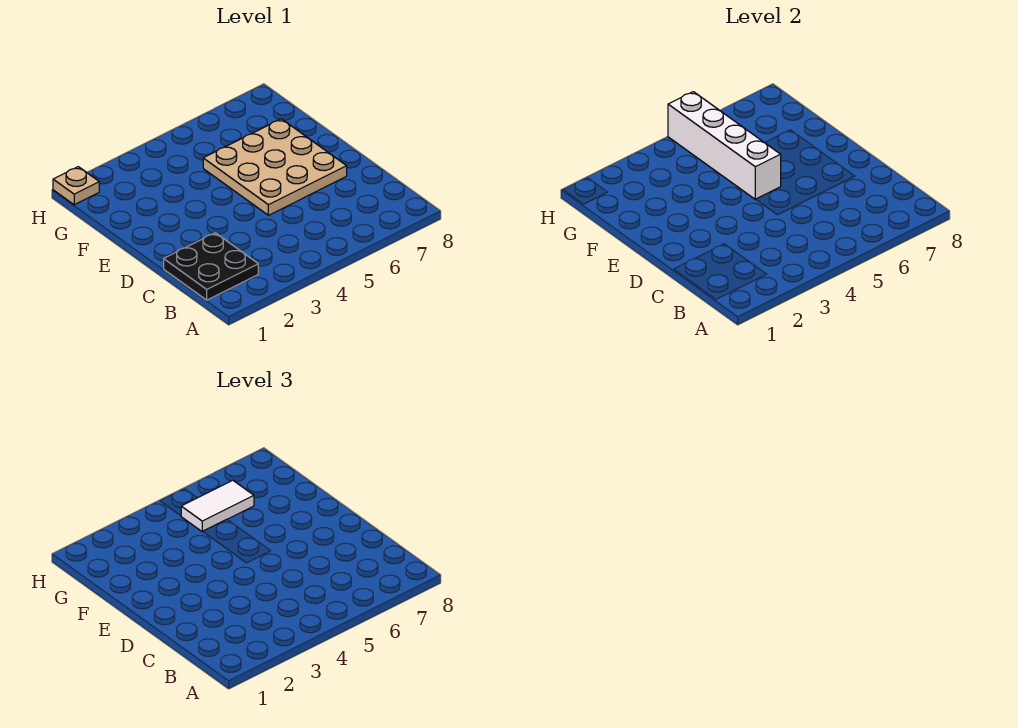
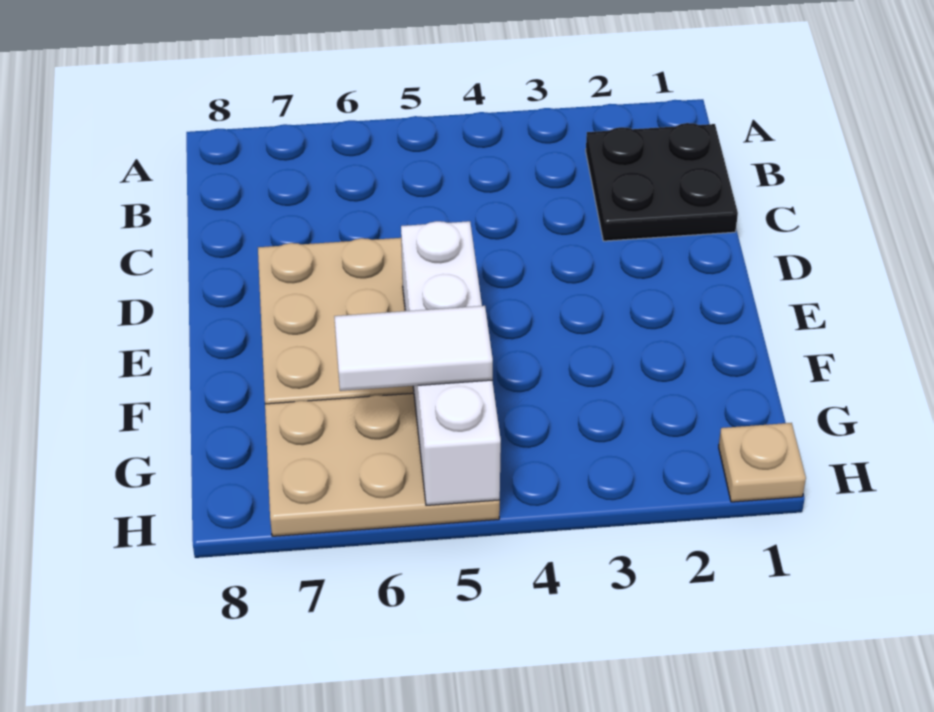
none -> tan plate G5:H7 level 1

